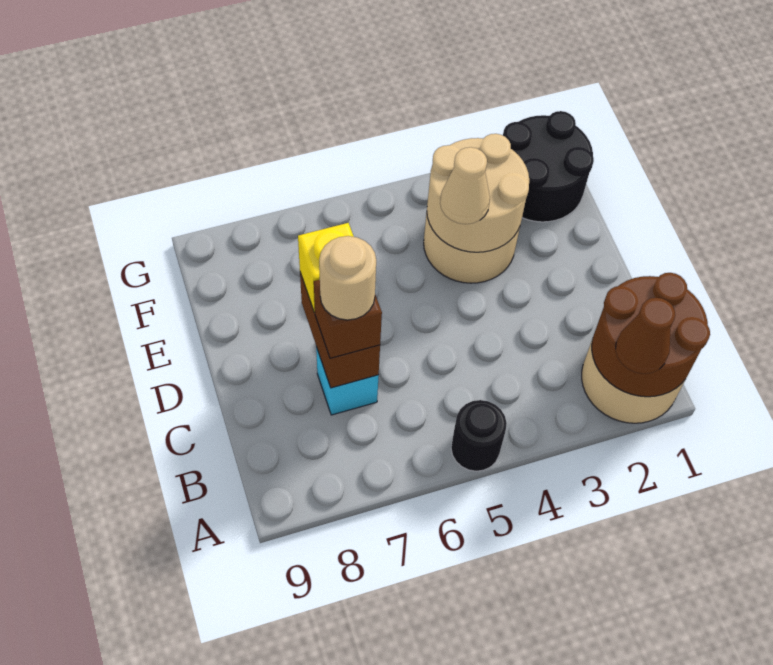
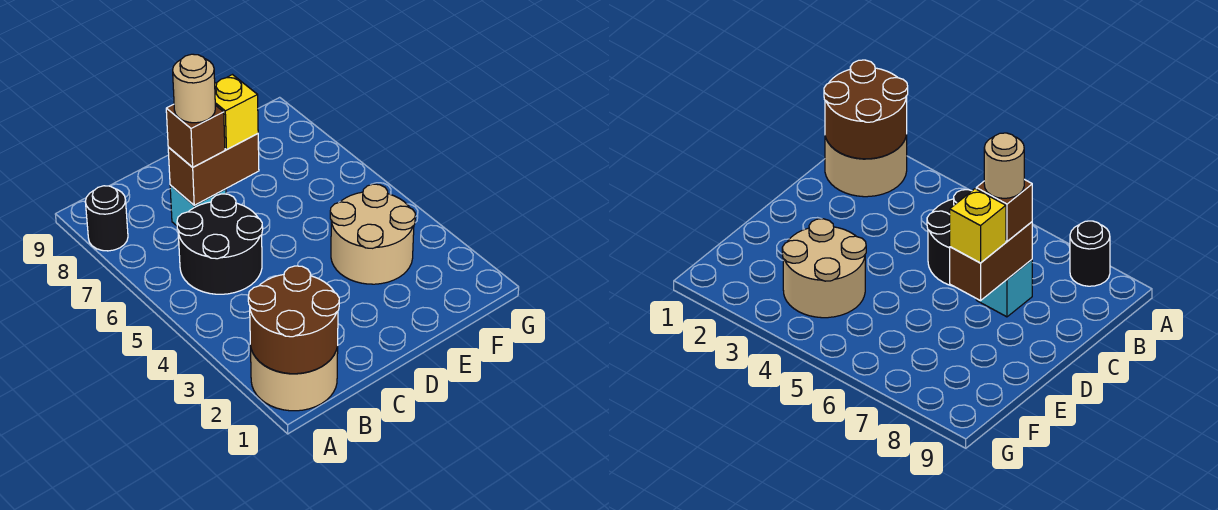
brown cone A2 level 3 -> none
black round brick A5 level 1 -> black round brick A8 level 1
tan round brick E3:F4 level 2 -> none
tan cone E4 level 3 -> none
black round brick F1:G2 level 1 -> black round brick B5:C6 level 1

